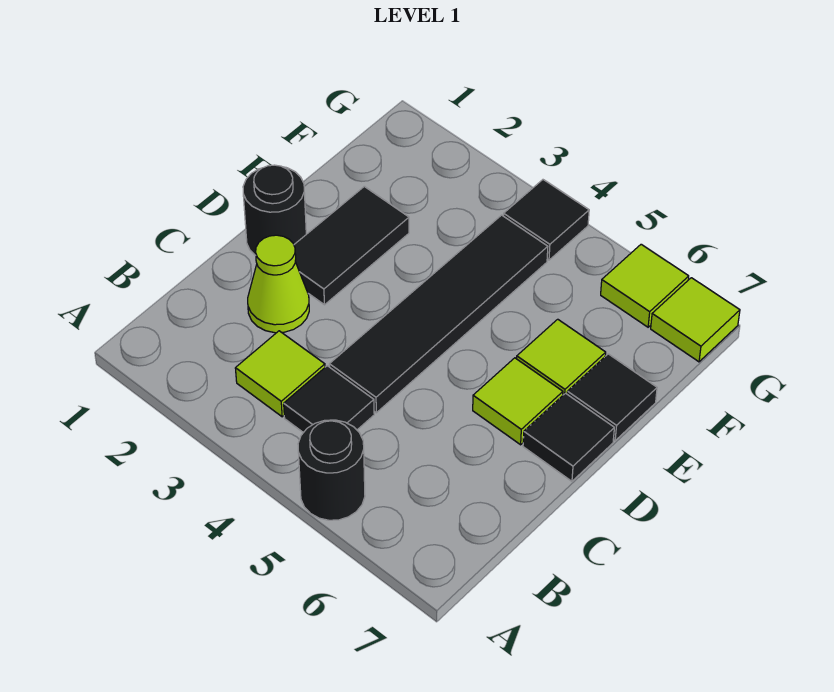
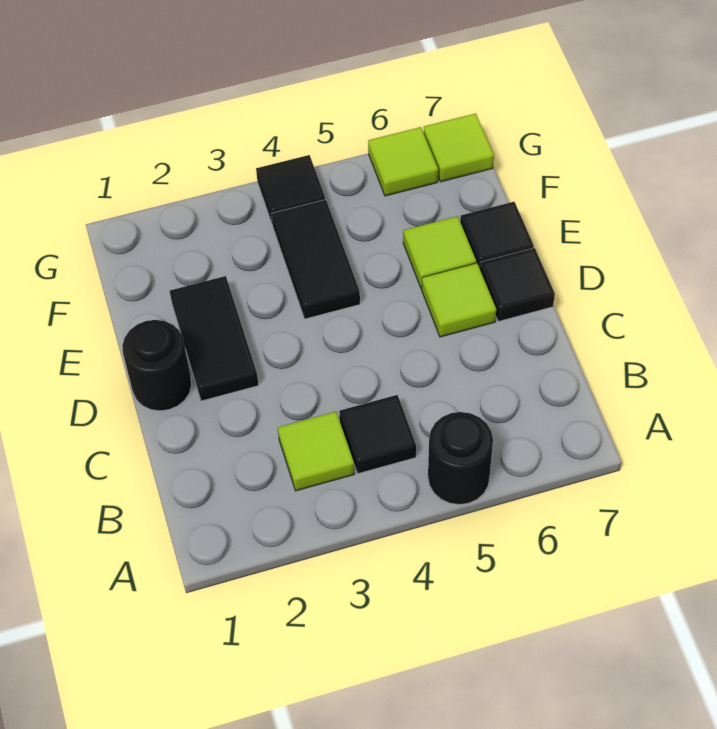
lime cone C2 level 1 -> none
black tile C4:F4 level 1 -> black tile E4:F4 level 1

